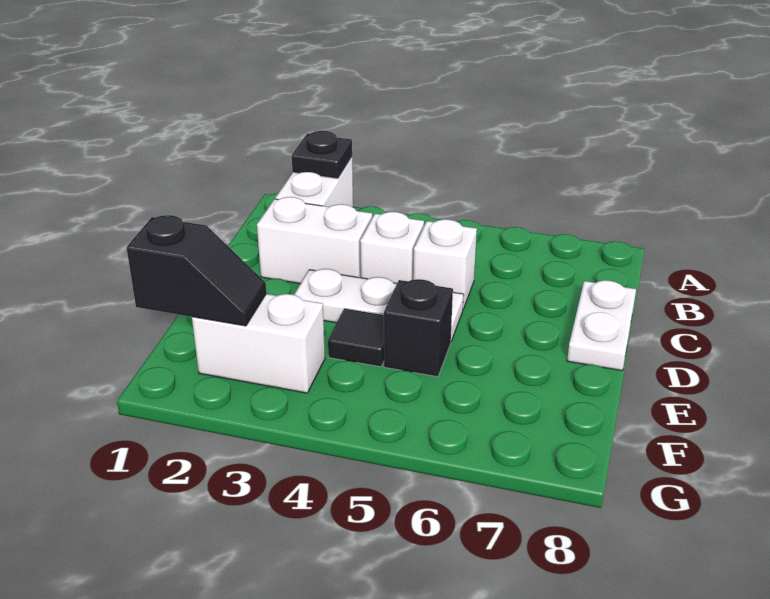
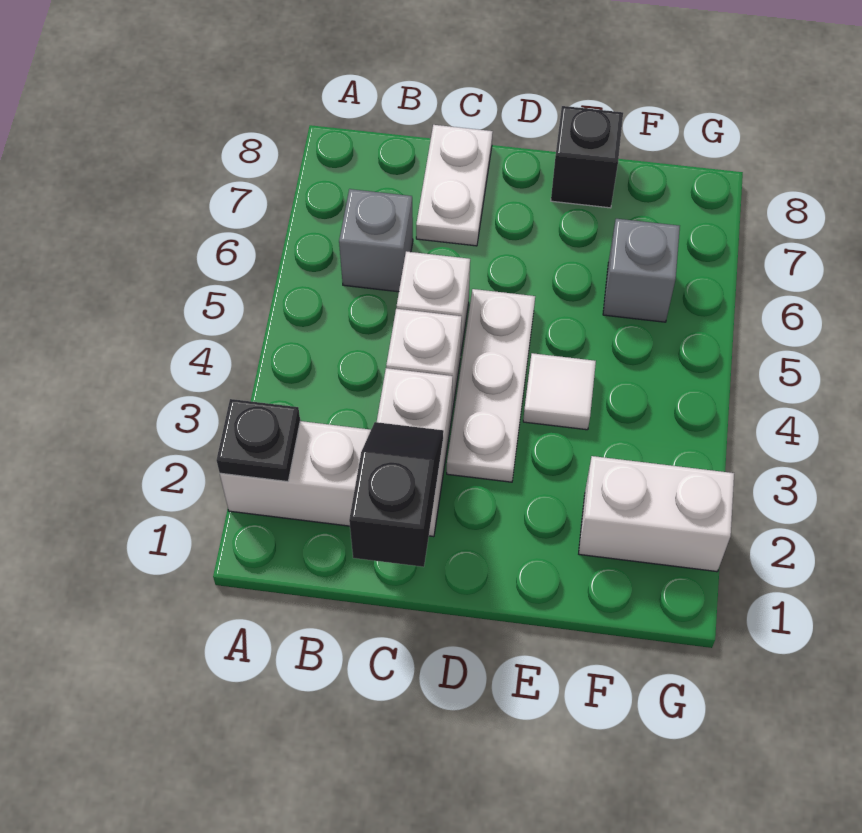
none -> grey brick B6 level 1
white plate C8:D8 level 1 -> white plate C7:C8 level 1
black tile E4 level 1 -> white tile E4 level 1
black brick E5 level 1 -> black brick E8 level 1
black slope F1:F2 level 2 top 1 -> black slope C1:C2 level 2 top 1
white brick F2:F3 level 1 -> white brick F2:G2 level 1
none -> grey brick F6 level 1

